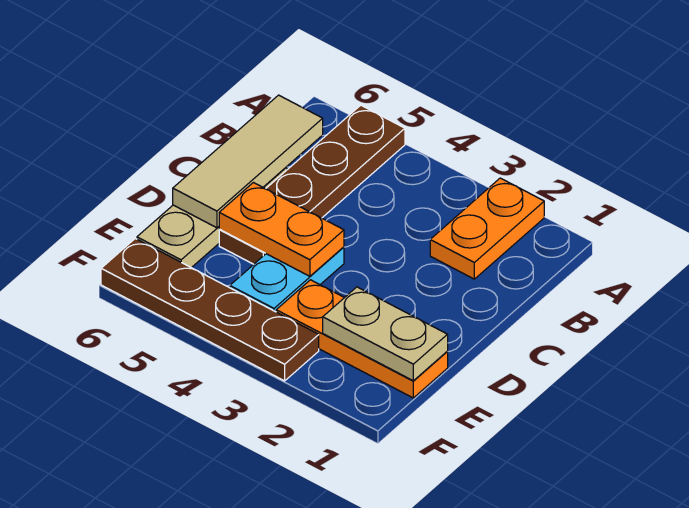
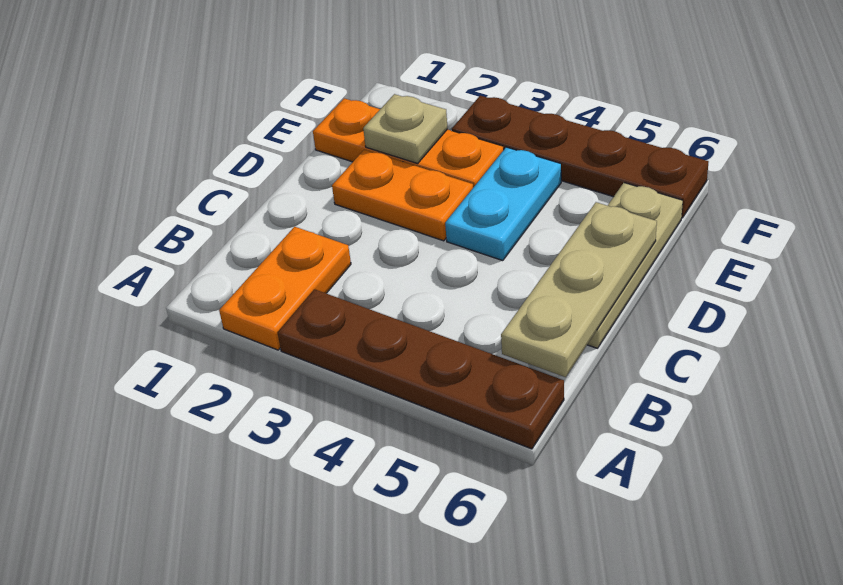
brown plate A5:D5 level 1 -> brown plate A3:A6 level 1
tan tile B6:D6 level 2 -> tan plate B6:D6 level 2
orange plate D4:D5 level 2 -> orange plate D2:D3 level 1
tan plate E1:E2 level 2 -> tan plate E2 level 2

